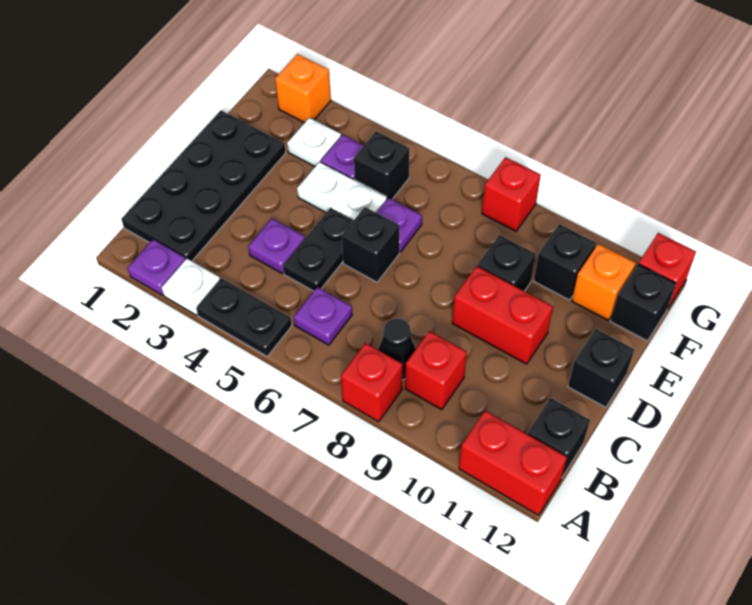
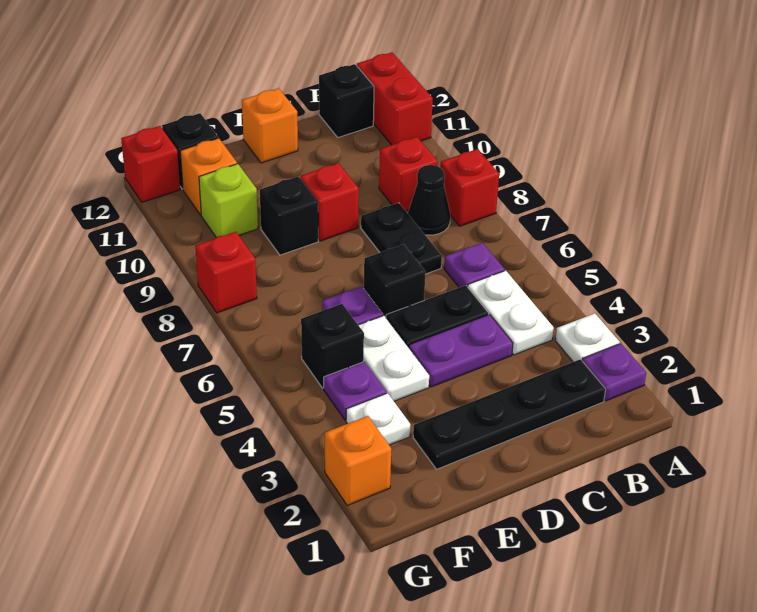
black plate A4:A5 level 1 -> black plate C7:C8 level 1
black plate B1:E2 level 1 -> black plate B2:E2 level 1
none -> white plate B4:B5 level 1
purple plate C4 level 1 -> purple plate C4:D4 level 1
red brick D9:D10 level 1 -> red brick D9 level 1
black brick D12 level 1 -> orange brick D12 level 1
black brick F10 level 1 -> lime brick F10 level 1

